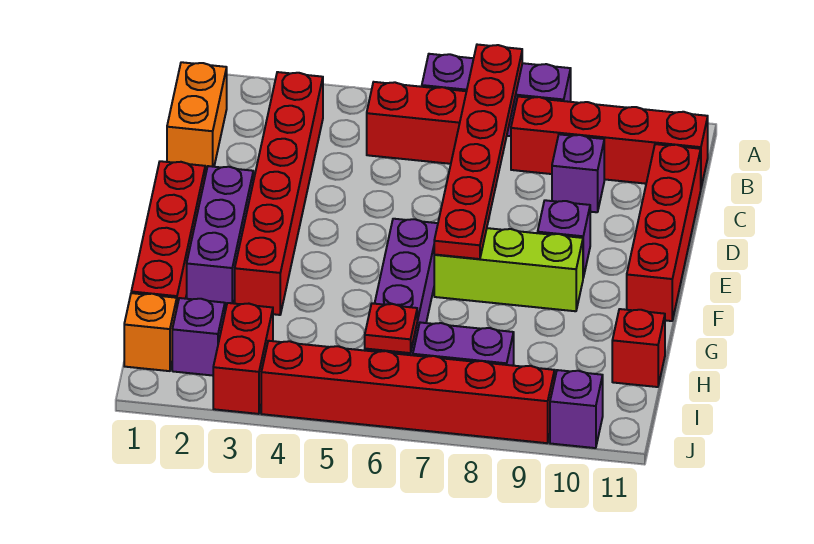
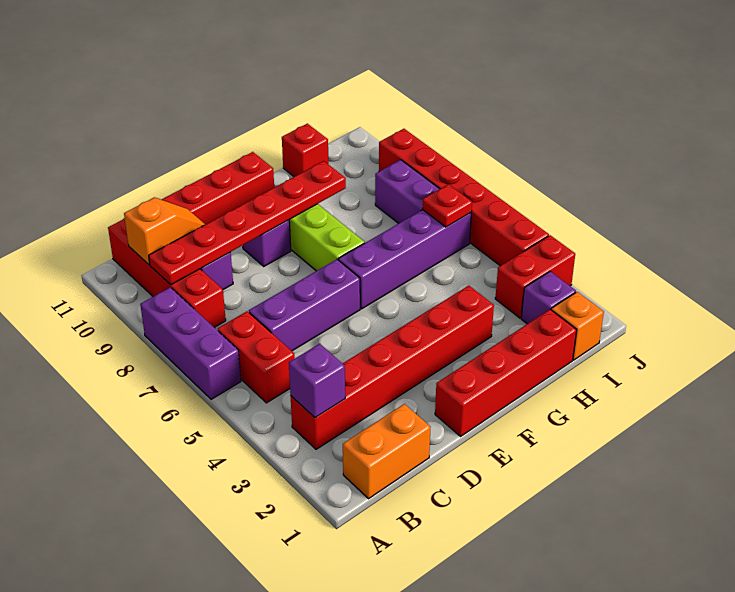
red plate A7:F7 level 2 -> red plate B9:G9 level 2
none -> orange slope B10:C10 level 2 top B
purple brick E2:G2 level 1 -> purple brick C6:E6 level 1
purple brick J10 level 1 -> purple brick B3 level 2

